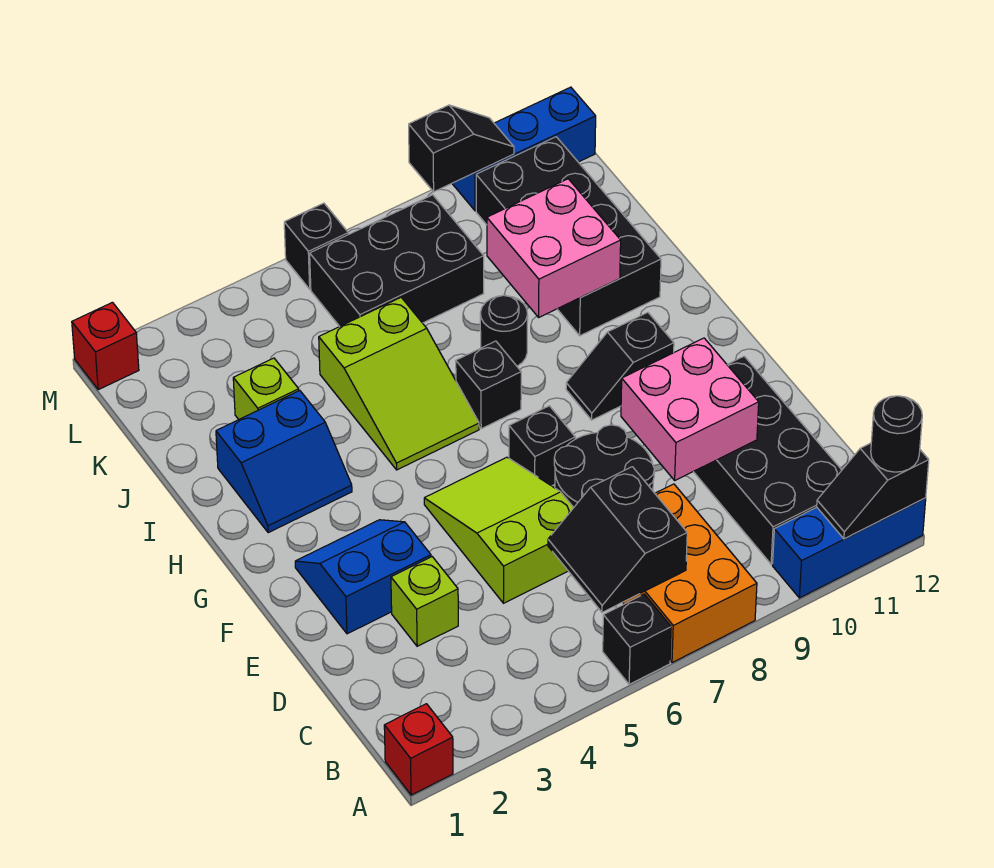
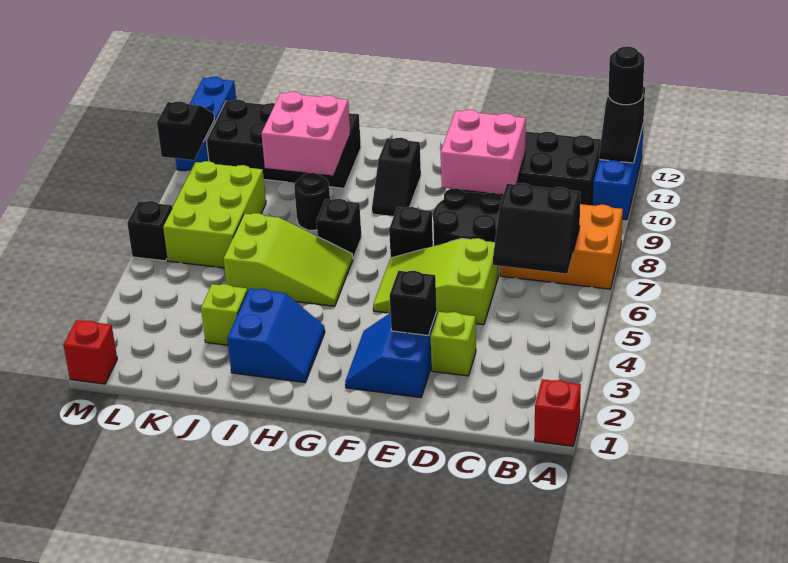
black brick A6 level 1 -> black brick E3 level 2
black brick K6:L8 level 1 -> lime brick K6:L8 level 1

